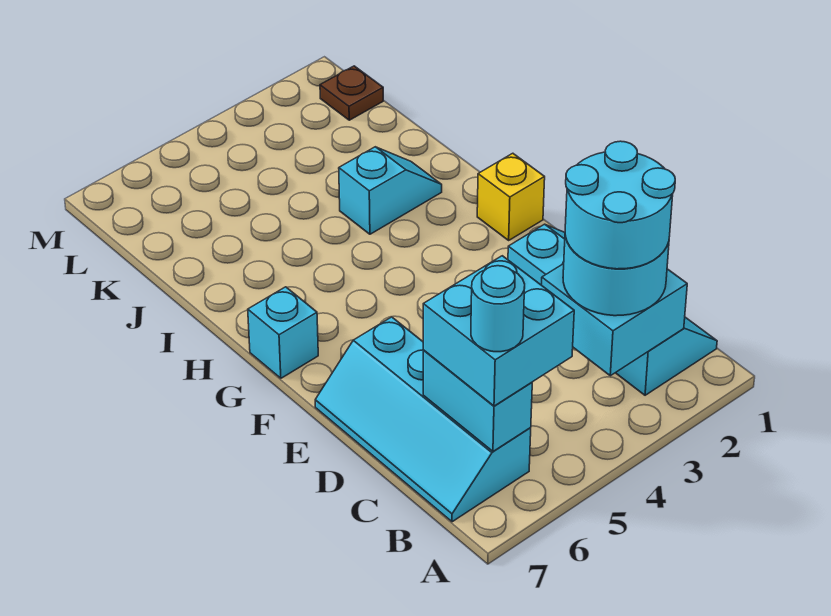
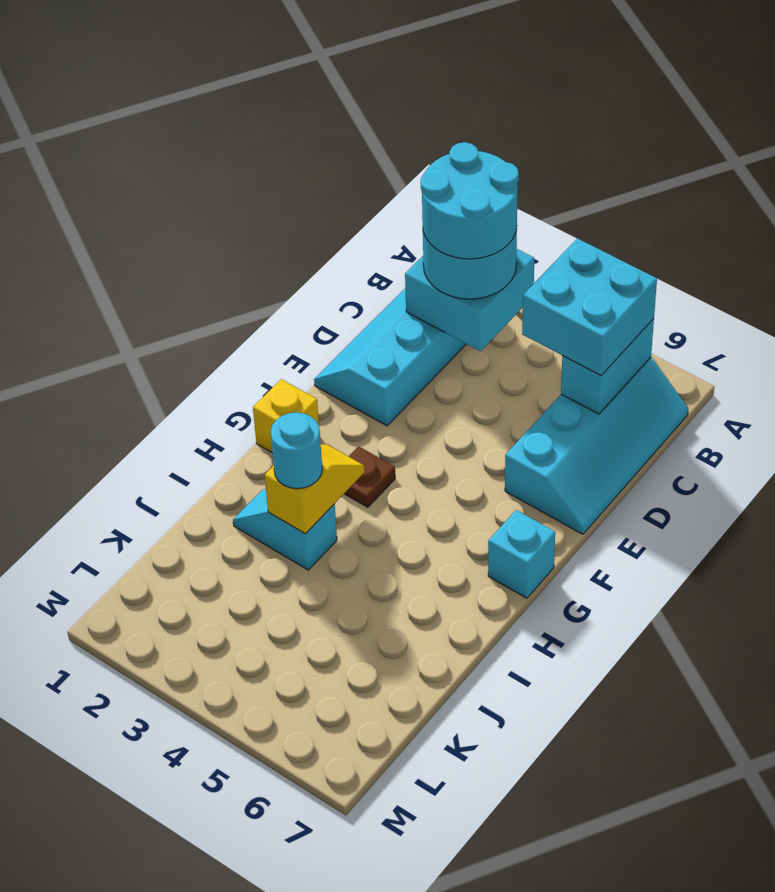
cyan round brick B6 level 4 -> cyan round brick I3 level 3
none -> yellow slope H3:I3 level 2 top I
brown plate L1 level 1 -> brown plate G3 level 1

